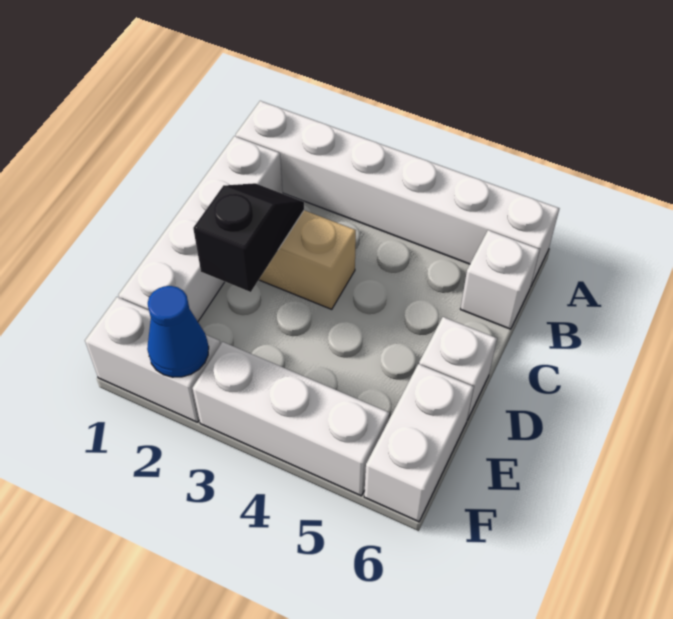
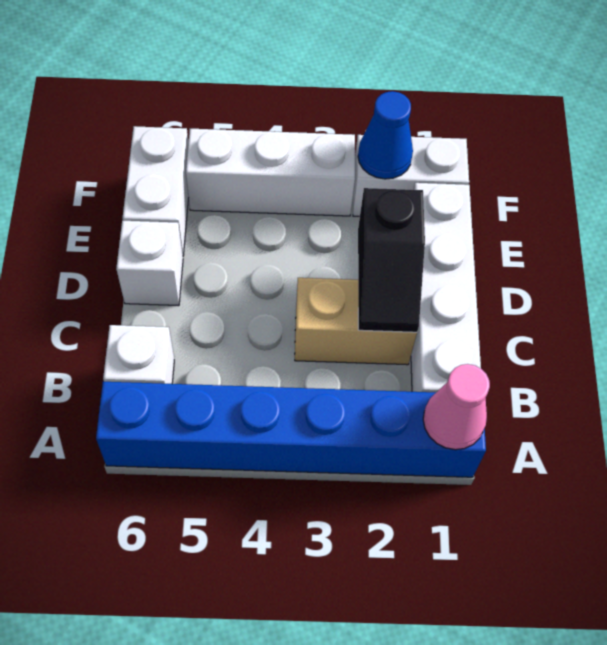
white brick A1:A6 level 1 -> blue brick A1:A6 level 1
none -> pink cone A1 level 2

